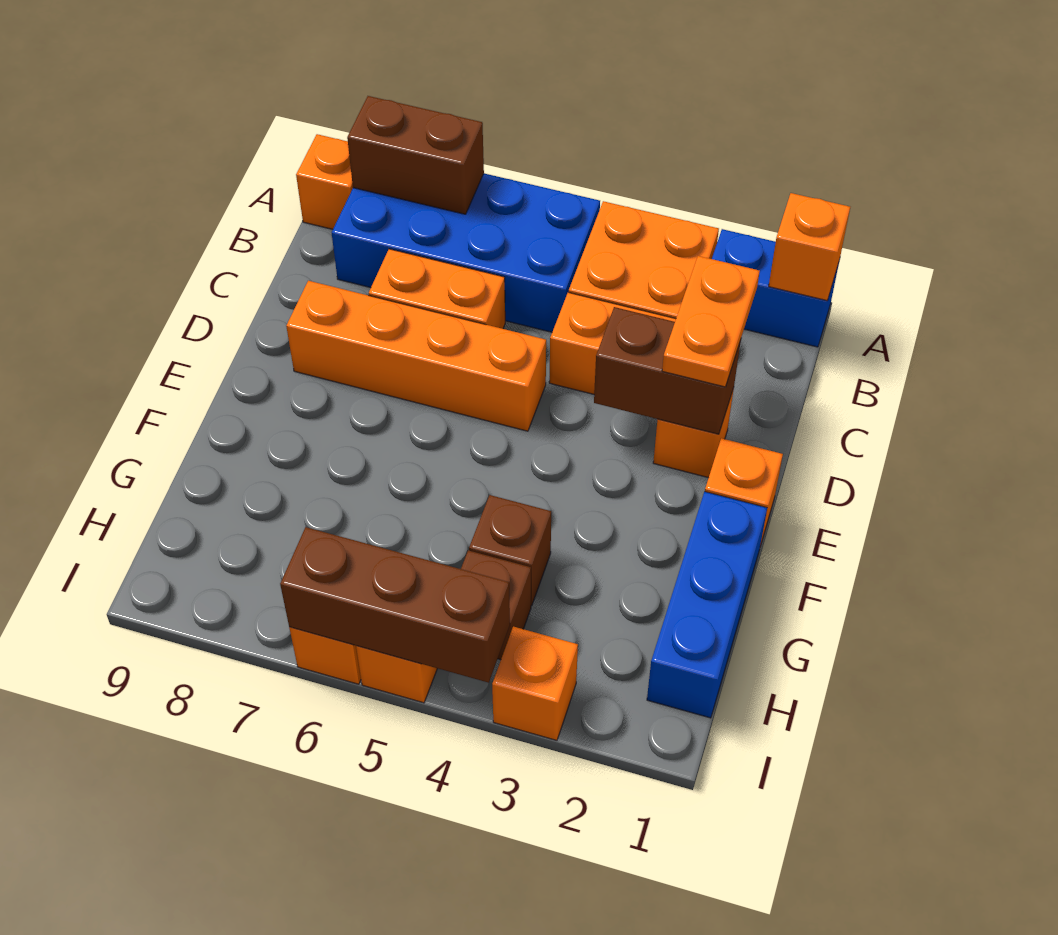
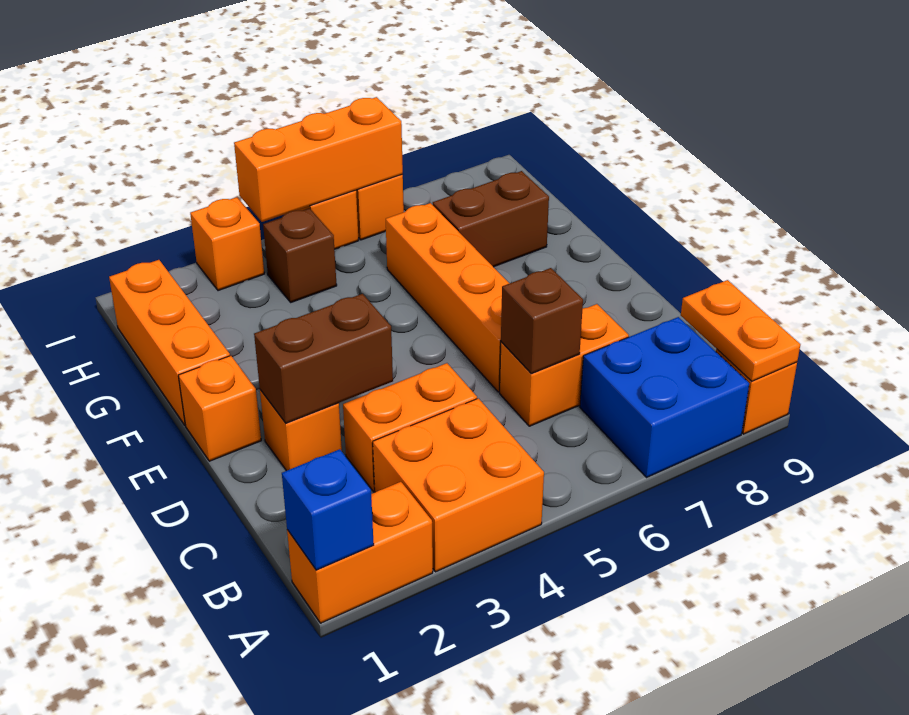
blue brick A1:A2 level 1 -> orange brick A1:A2 level 1
orange brick A1 level 2 -> blue brick A1 level 2
blue brick A5:B8 level 1 -> blue brick A7:B8 level 1
brown brick A7:A8 level 2 -> brown brick G7:G8 level 1
orange plate C2:D2 level 3 -> orange plate A9:B9 level 2
orange brick D5:D8 level 1 -> orange brick D6:G6 level 1
blue brick F1:H1 level 1 -> orange brick F1:H1 level 1
brown brick G4 level 1 -> brown brick C6 level 2
brown brick I4:I6 level 2 -> orange brick I4:I6 level 2

